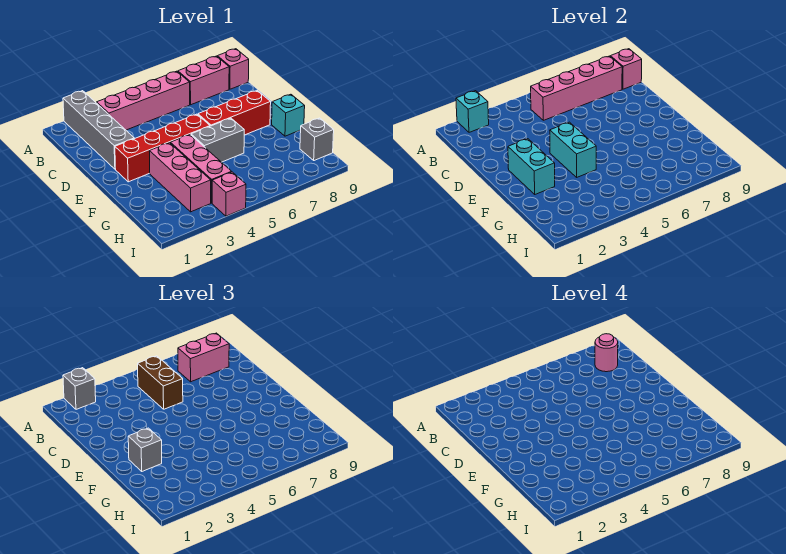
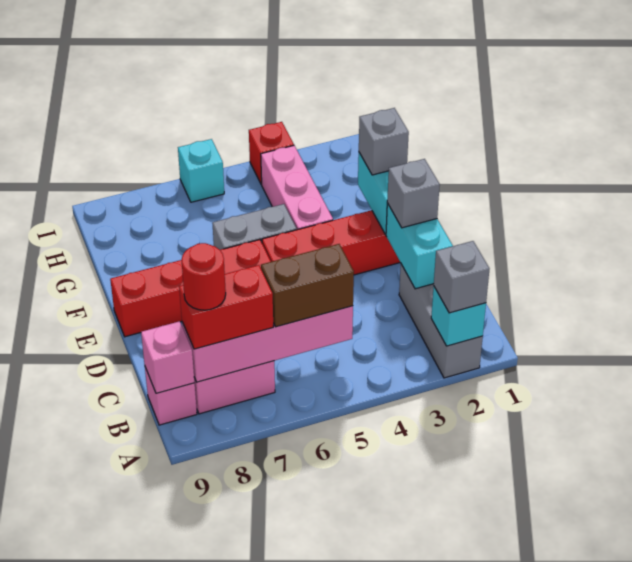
grey brick A2:D2 level 1 -> grey brick A2:C2 level 1
pink brick B3:B6 level 1 -> none
brown brick B5:C5 level 3 -> brown brick B5:B6 level 3
pink brick B7:B8 level 3 -> red brick B7:B8 level 3
pink round brick B8 level 4 -> red round brick B8 level 4
cyan brick E4:F4 level 2 -> cyan brick C2:D2 level 2
red brick E6:E8 level 1 -> red brick E6:E9 level 1
pink brick F3:H3 level 1 -> none
cyan brick F9 level 1 -> cyan brick I6 level 1
grey brick H9 level 1 -> grey brick D2 level 3
pink brick I4 level 1 -> red brick I4 level 1

